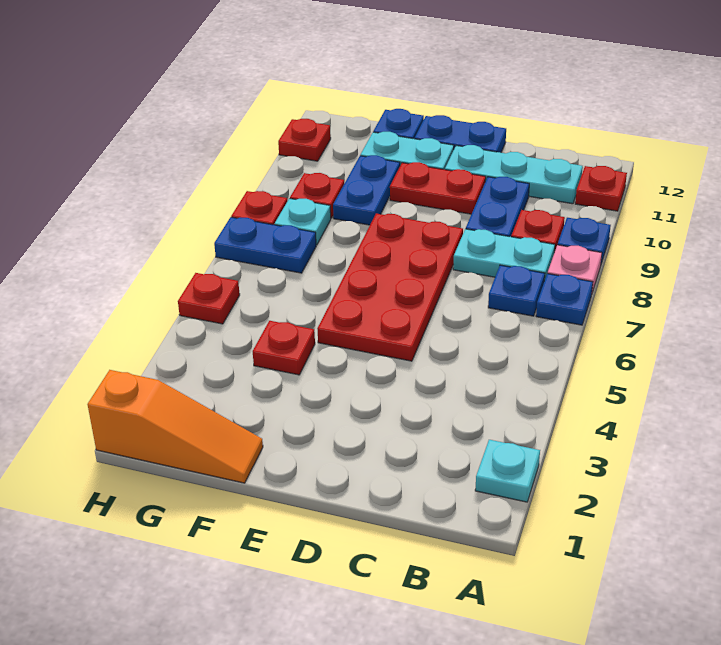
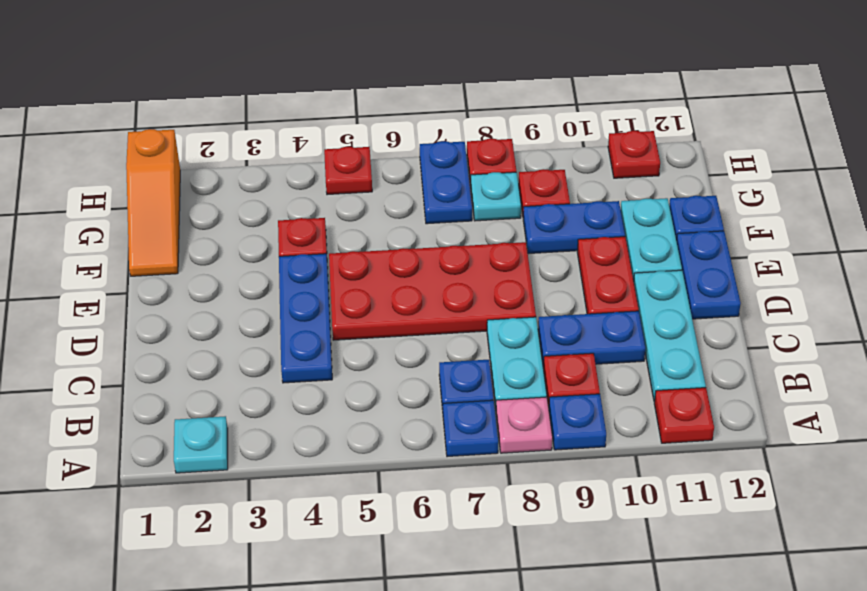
none -> blue plate C4:E4 level 1

